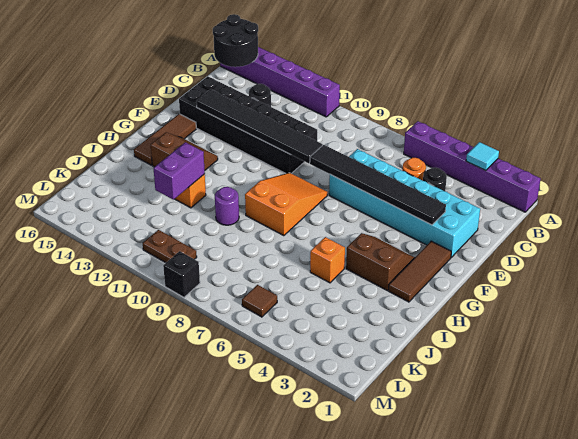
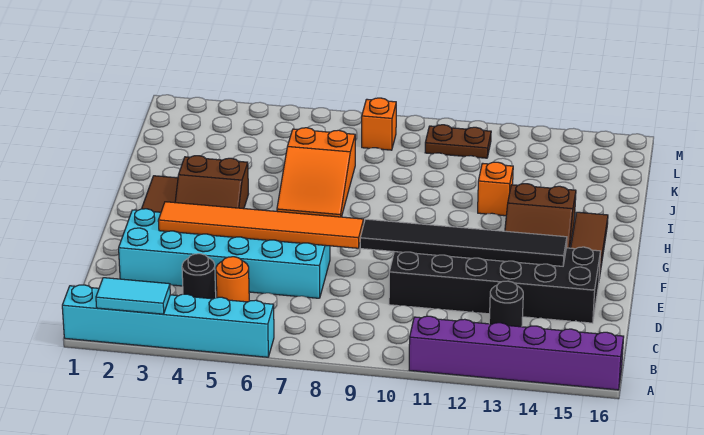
purple brick A1:A6 level 1 -> cyan brick A1:A6 level 1
cyan tile A3 level 2 -> cyan tile A2:A3 level 2
black round brick A15:B16 level 2 -> none
black tile E3:E8 level 2 -> orange tile E3:E8 level 2
orange slope F8:H9 level 1 top H -> orange slope H6:J7 level 1 top J
orange brick I5 level 1 -> orange brick L8 level 1
purple round brick I10 level 1 -> none
purple brick I12:J12 level 2 -> none
brown tile L6 level 1 -> none
black brick M9 level 1 -> none

